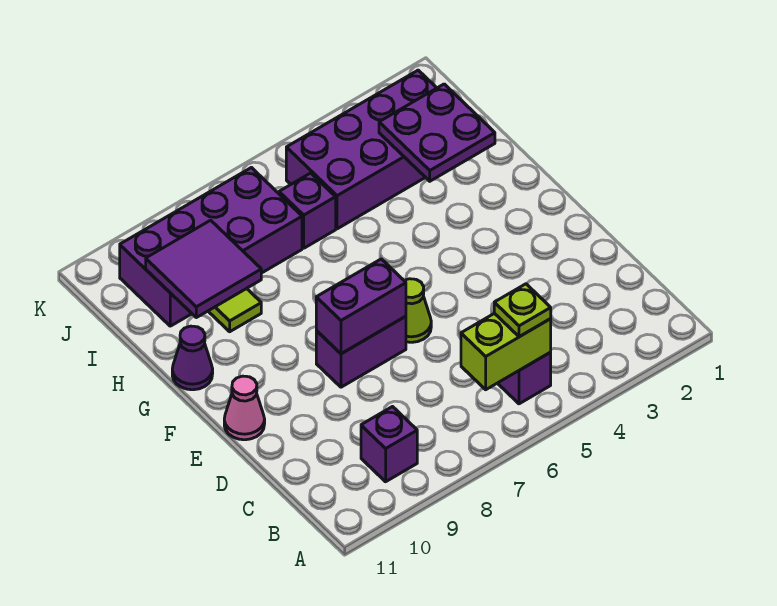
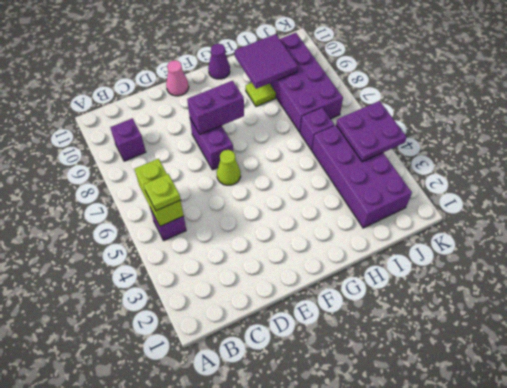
purple brick E7:E8 level 2 -> purple brick E8:F8 level 2
purple plate H2:I3 level 2 -> purple plate J4:K5 level 2

